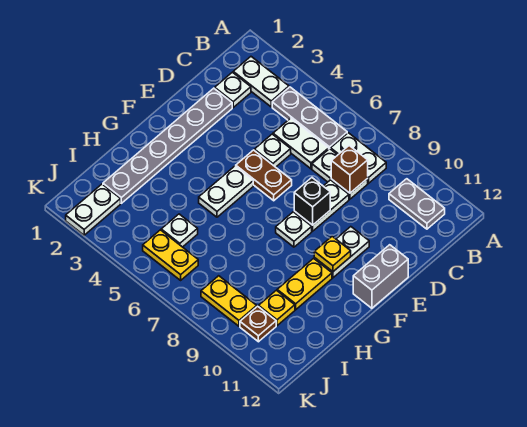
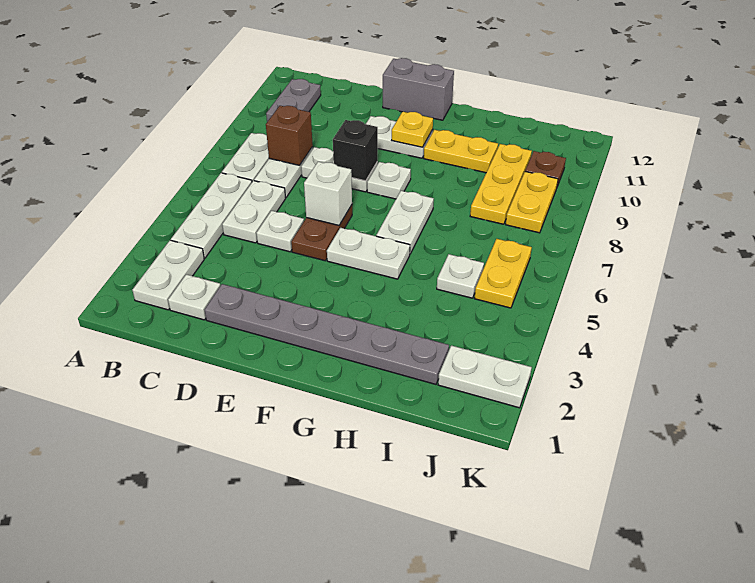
grey plate B4:B6 level 1 -> white plate B4:B6 level 1
none -> white brick E6 level 2
none -> white plate G6:G7 level 1
yellow plate I10 level 1 -> yellow plate I8:I10 level 1

